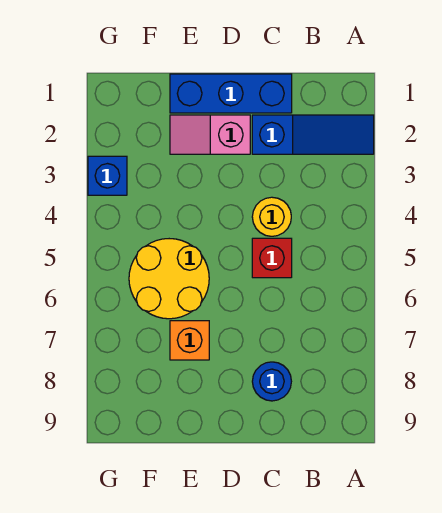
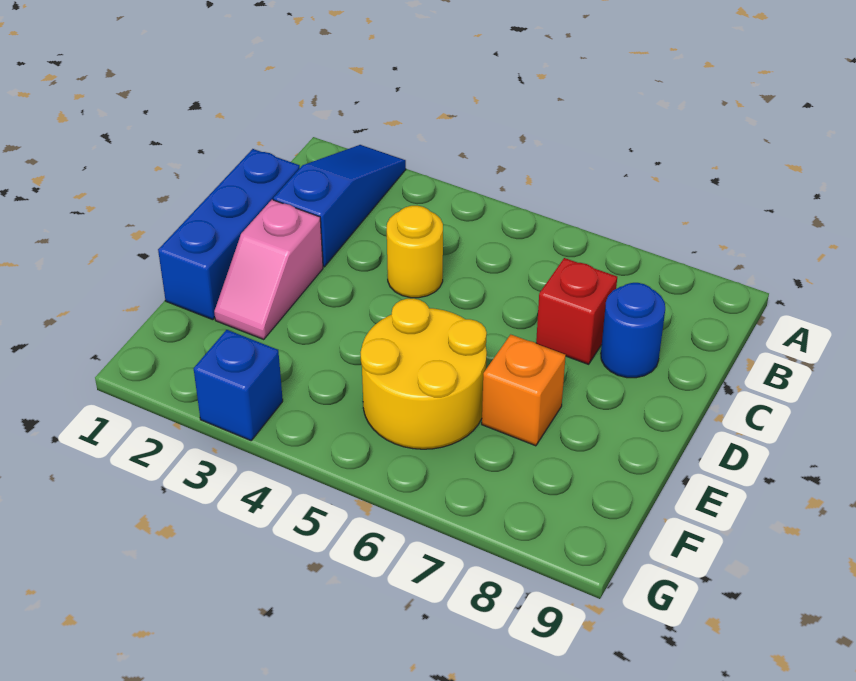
red brick C5 level 1 -> red brick C7 level 1

